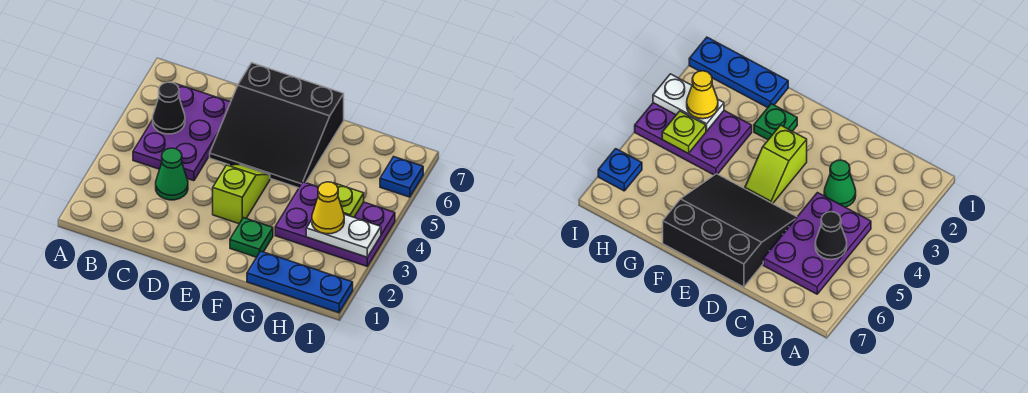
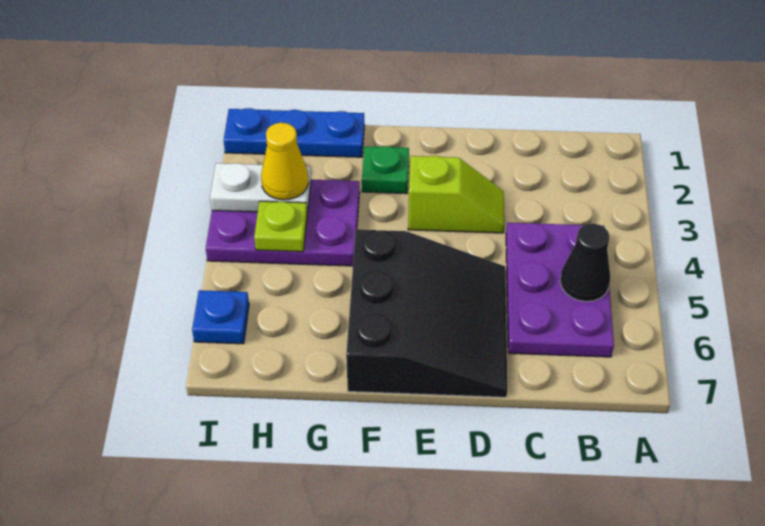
green cone C3 level 1 -> none
black slope D5:F7 level 1 top 7 -> black slope D5:F7 level 1 top F
lime slope E3:E4 level 1 top 3 -> lime slope D3:E3 level 1 top E

